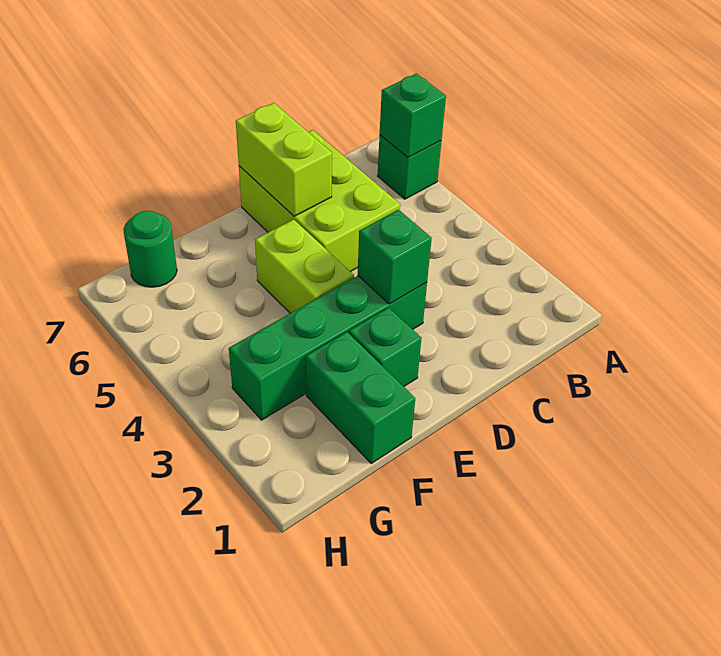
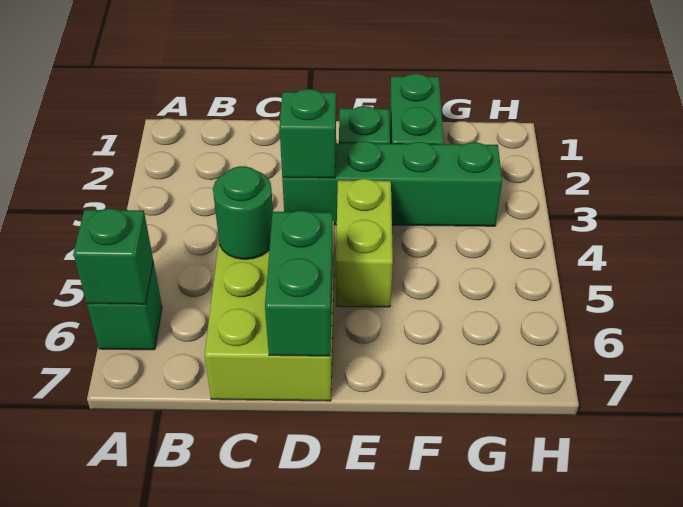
lime brick D6:D7 level 2 -> green brick D6:D7 level 2
green round brick G7 level 1 -> green round brick C5 level 2

